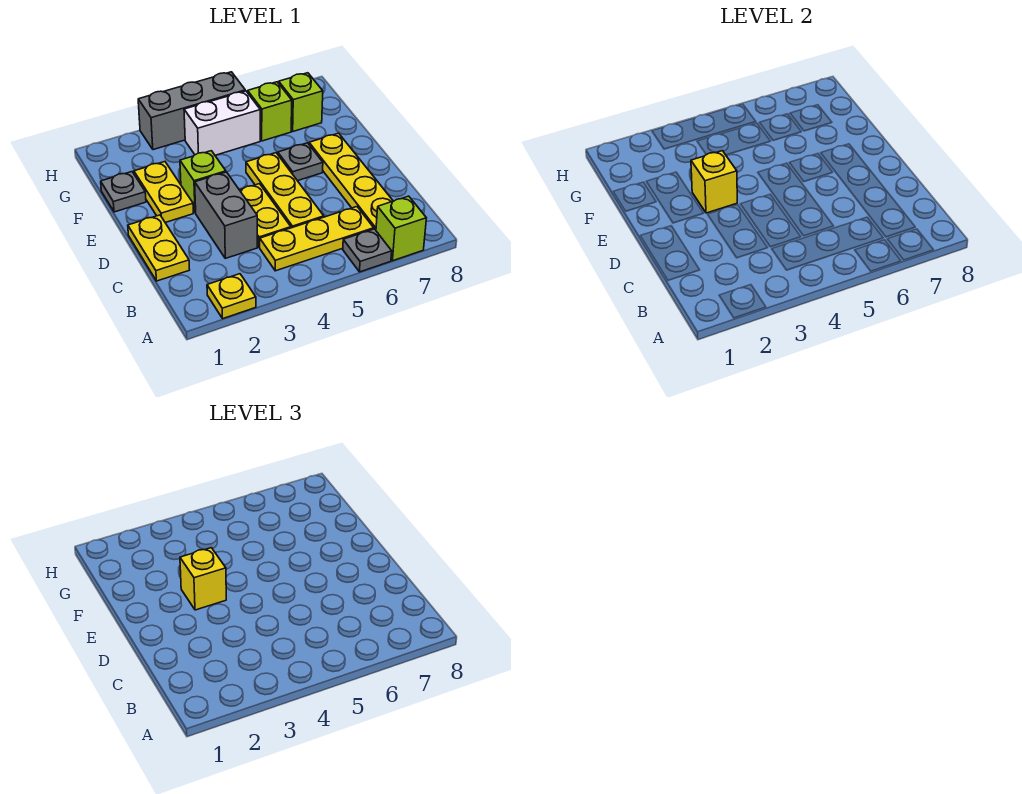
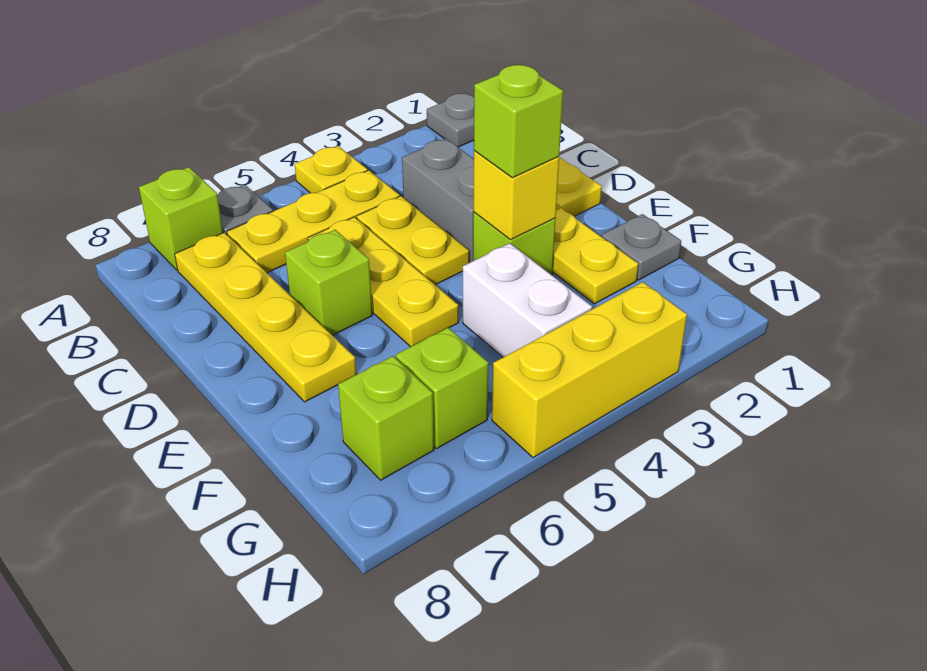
yellow plate A2 level 1 -> yellow plate A4 level 1
none -> lime brick D6 level 1
yellow brick E3 level 3 -> lime brick E3 level 3
grey plate E6 level 1 -> grey plate A1 level 1
white brick G4:G5 level 1 -> white brick F4:G4 level 1
grey brick H3:H5 level 1 -> yellow brick H3:H5 level 1

